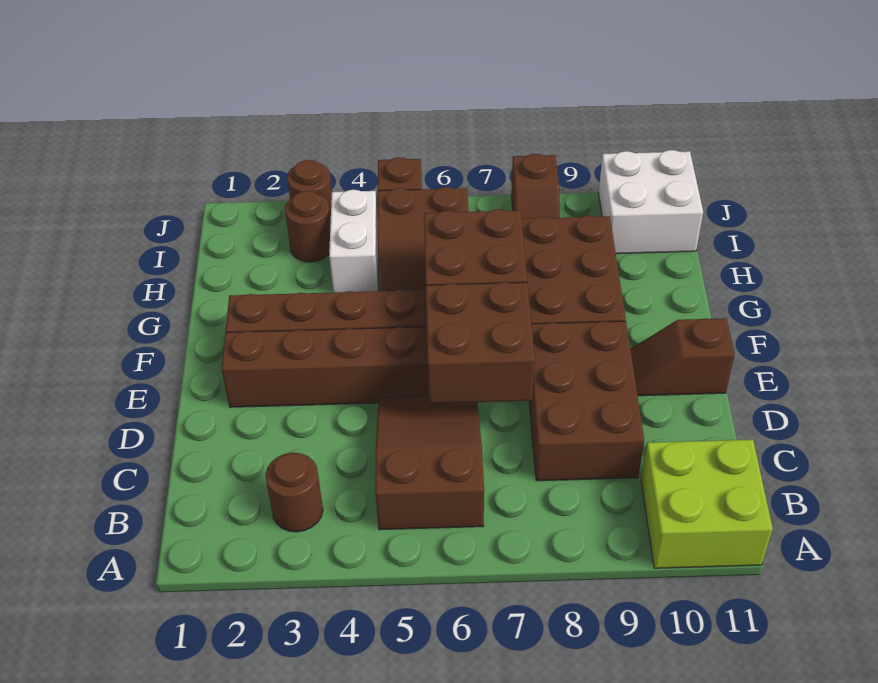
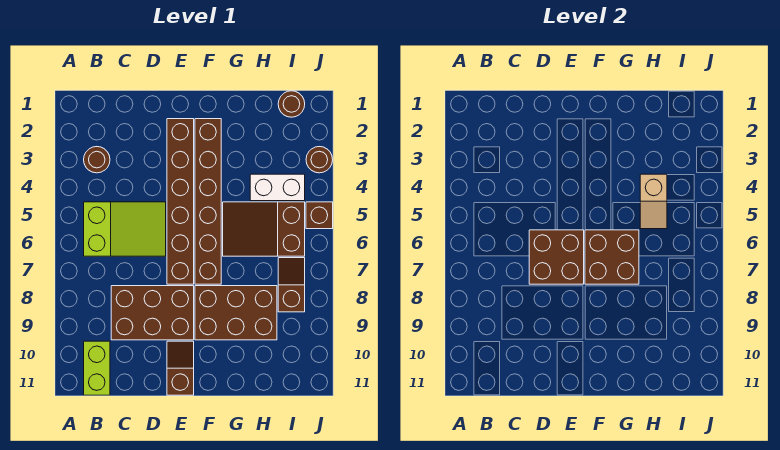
lime brick A10:B11 level 1 -> lime brick B10:B11 level 1
brown slope B5:D6 level 1 top B -> lime slope B5:D6 level 1 top B
none -> tan slope H4:H5 level 2 top 4
brown round brick I3 level 1 -> brown round brick I1 level 1
brown slope I8:J8 level 1 top J -> brown slope I7:I8 level 1 top 8
white brick I10:J11 level 1 -> none

